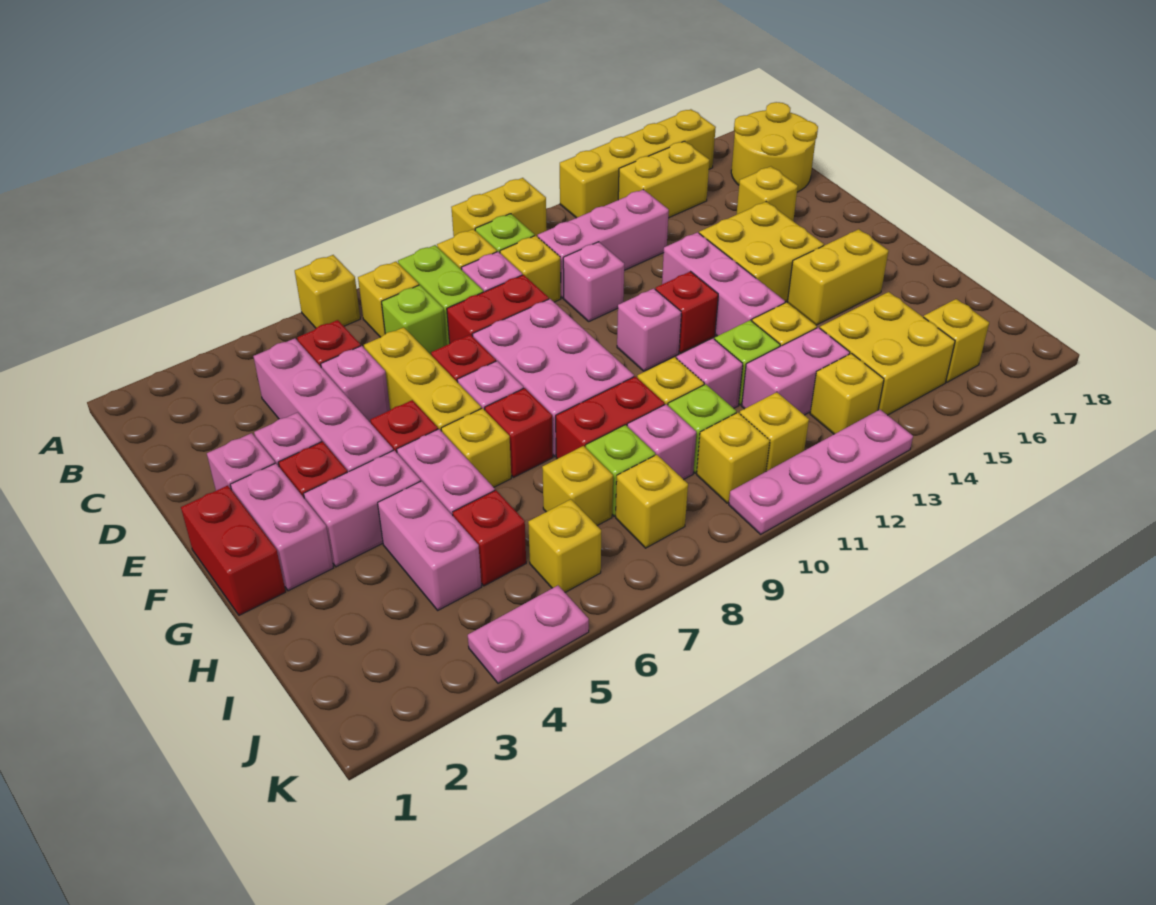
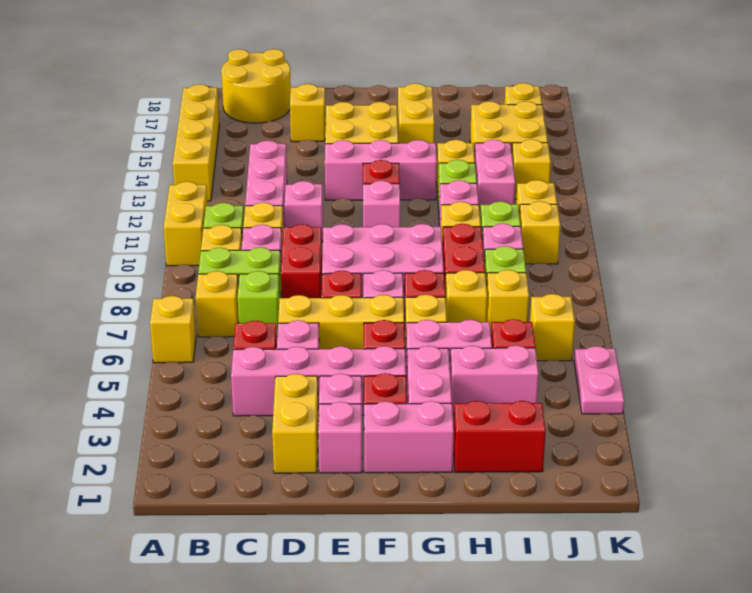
yellow brick B14:B15 level 1 -> yellow brick D2:D3 level 1
red brick F1:G1 level 1 -> red brick H2:I2 level 1
yellow brick J8 level 1 -> yellow brick H7 level 1
pink plate K10:K13 level 1 -> none

